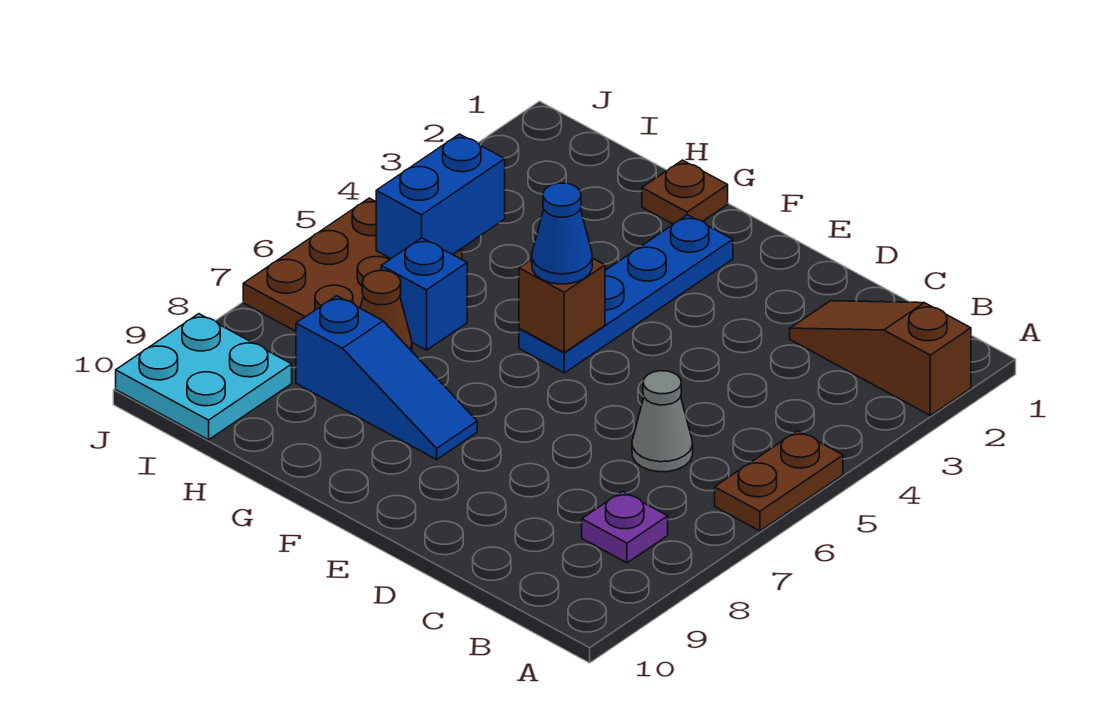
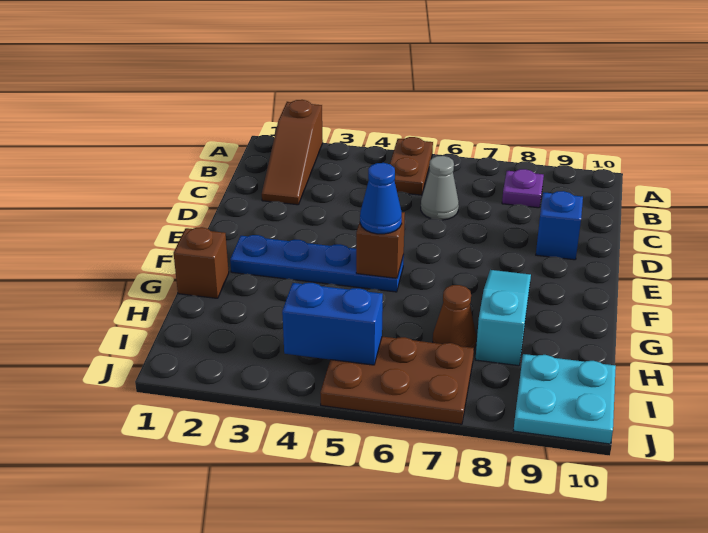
brown plate A5:A6 level 1 -> brown plate A5:B5 level 1
blue slope F8:H8 level 1 top H -> cyan slope F8:H8 level 1 top H
brown plate G1 level 1 -> brown brick G1 level 1
blue brick H6 level 1 -> blue brick D9 level 1

